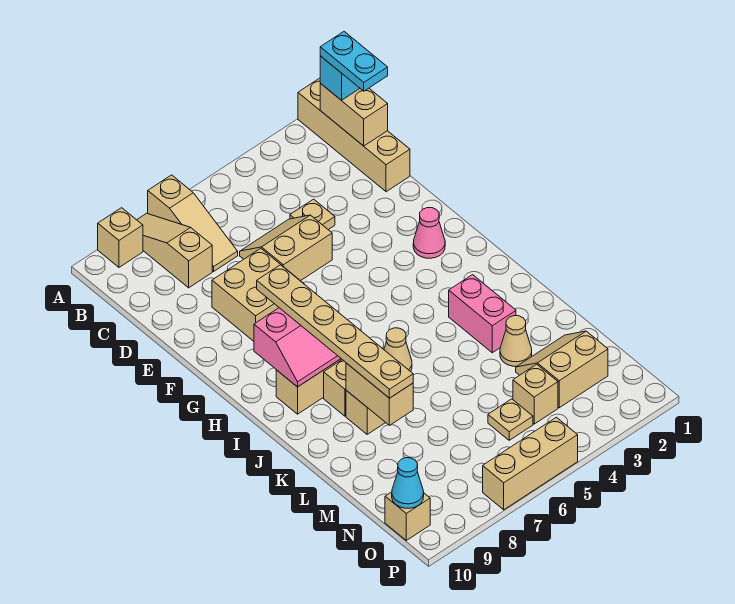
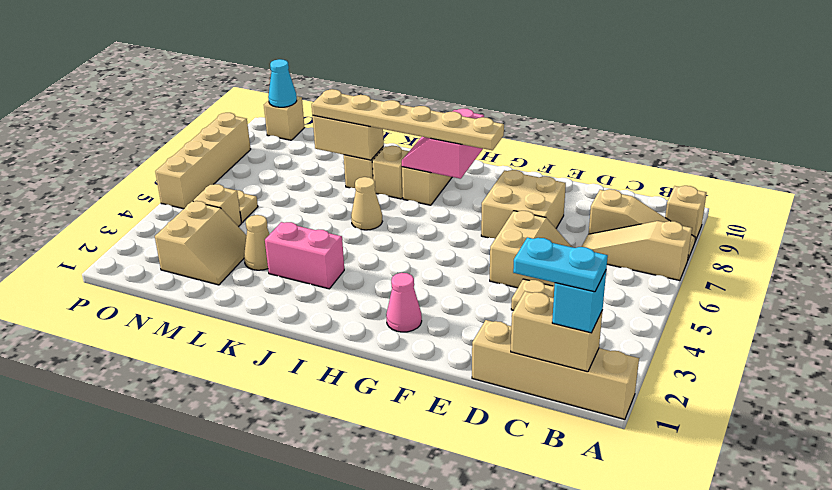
tan brick P5:P7 level 1 -> tan brick P5:P8 level 1

